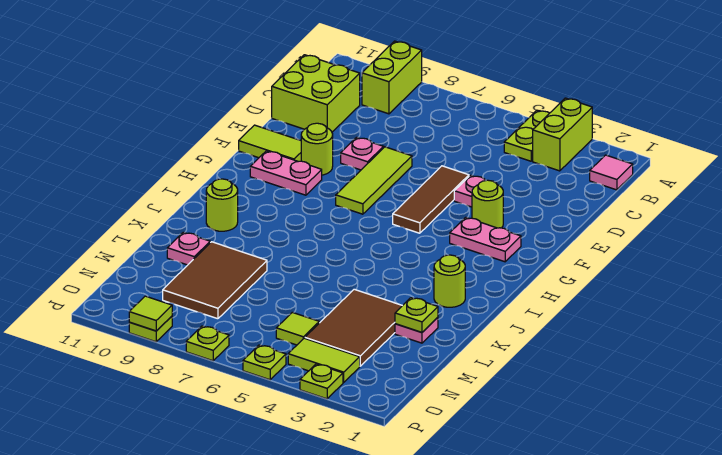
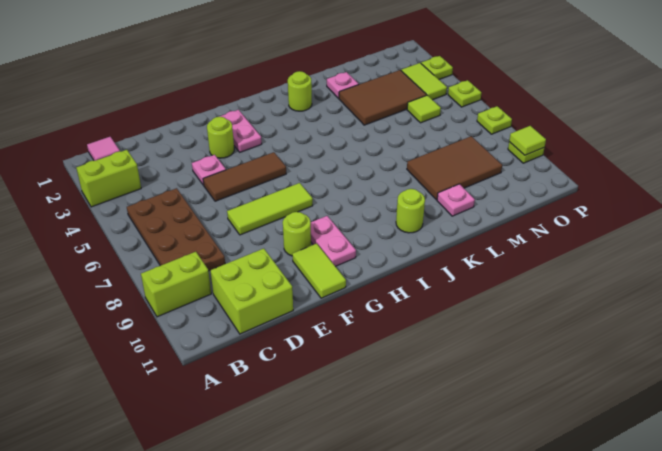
lime plate A4:B4 level 1 -> none
none -> brown plate B5:C8 level 1
pink plate E8 level 1 -> none
lime plate L2 level 2 -> none

